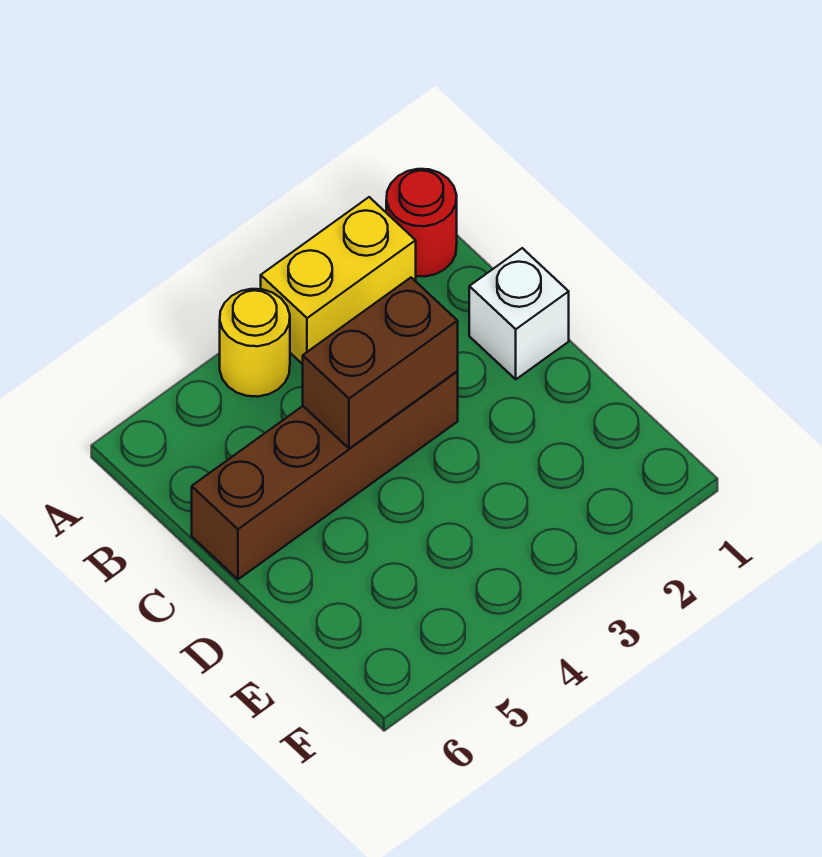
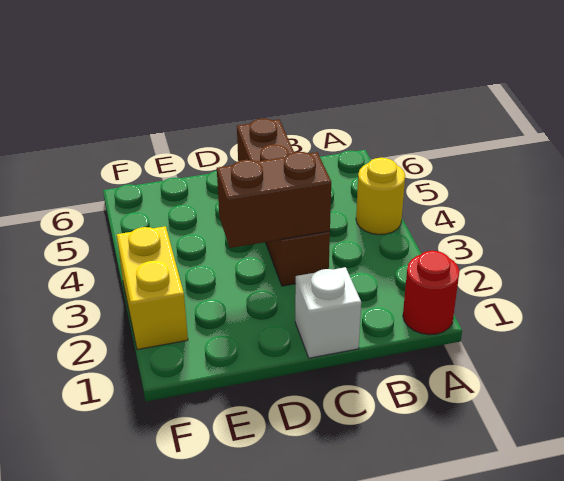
yellow brick A2:A3 level 1 -> yellow brick F2:F3 level 1
brown brick C3:C4 level 2 -> brown brick C3:D3 level 2

